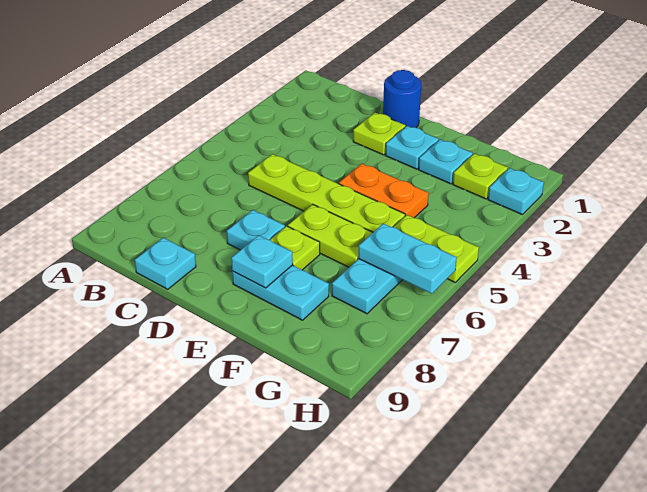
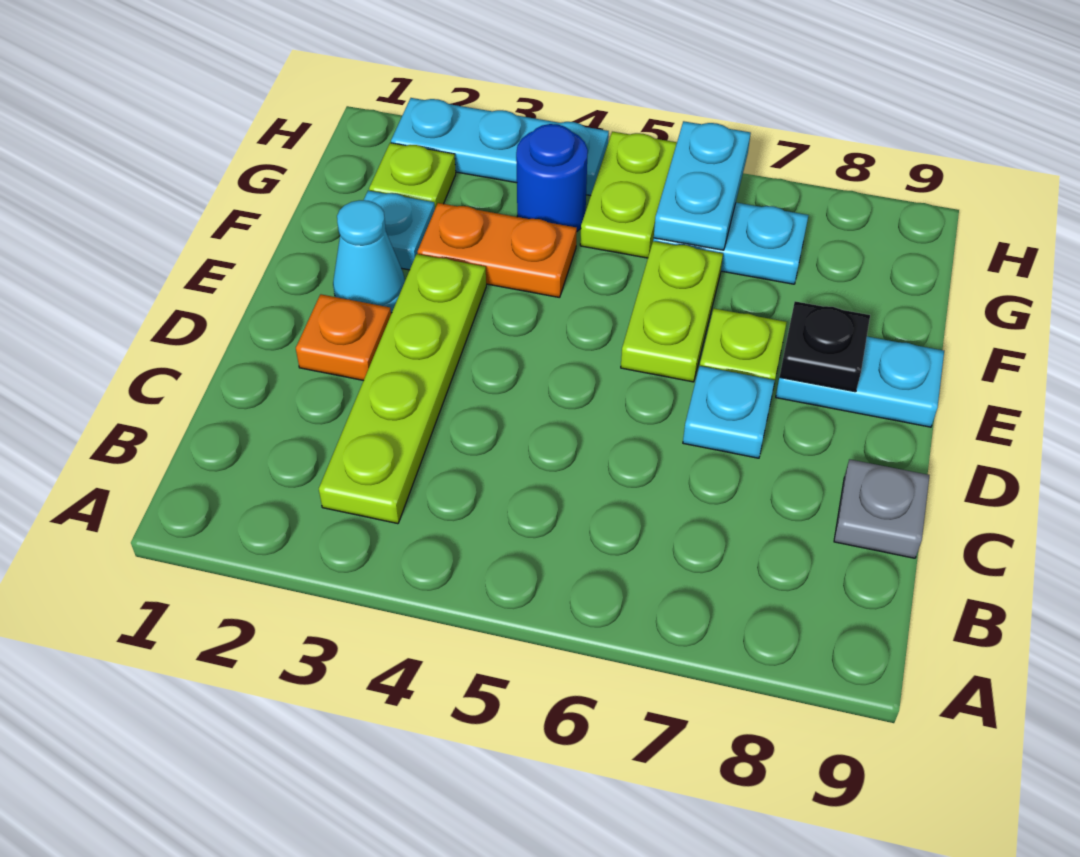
lime plate C5:F5 level 1 -> lime plate B3:E3 level 1
cyan plate C9 level 1 -> grey plate C9 level 1
blue round brick D1 level 1 -> blue round brick G4 level 1
lime plate D2 level 1 -> orange plate D2 level 1
cyan plate E2 level 1 -> cyan cone E2 level 1
orange plate E4:F4 level 1 -> orange plate F3:F4 level 1
cyan plate E8:F8 level 1 -> cyan plate E8:E9 level 1
cyan plate E8 level 2 -> black plate E8 level 2
cyan plate H2 level 1 -> cyan plate H2:H4 level 1

